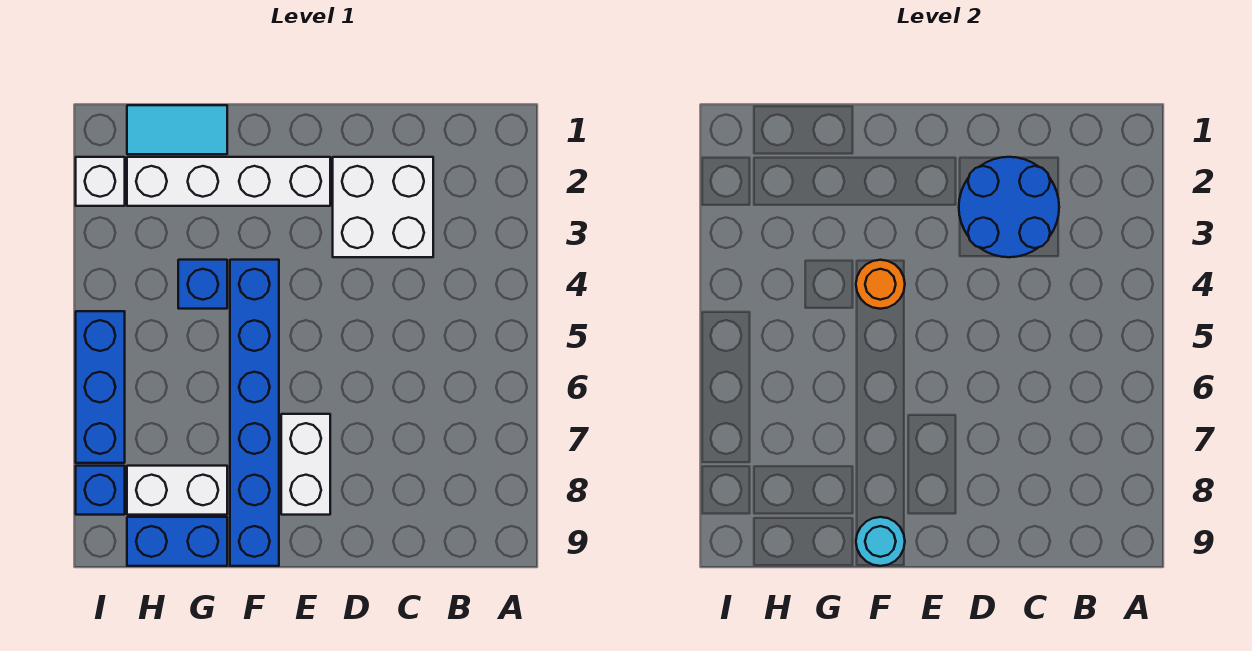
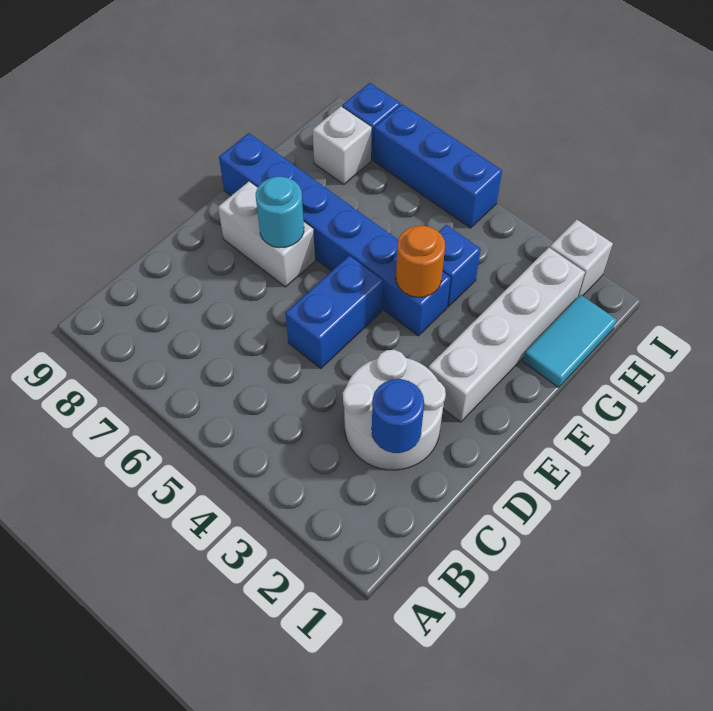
white brick C2:D3 level 1 -> white round brick C2:D3 level 1
blue round brick C2:D3 level 2 -> blue round brick C2 level 2
cyan round brick F9 level 2 -> cyan round brick E7 level 2
white brick G8:H8 level 1 -> white brick H8 level 1
blue brick G9:H9 level 1 -> blue brick D5:E5 level 1

